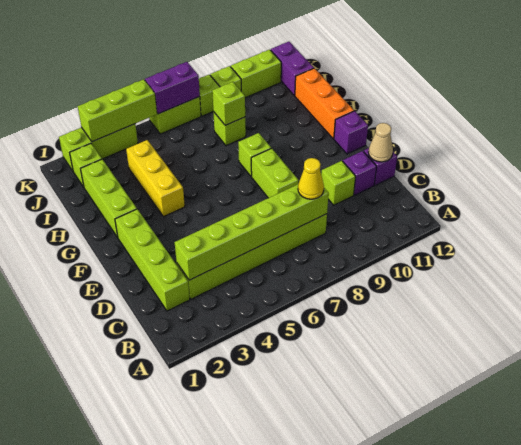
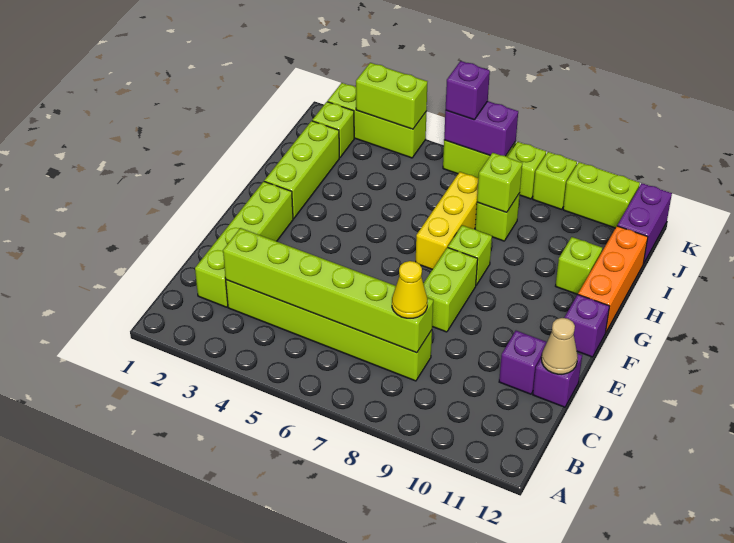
lime brick D10 level 1 -> lime brick H11 level 1
yellow brick G4:I4 level 1 -> yellow brick G7:I7 level 1
lime brick K3:K5 level 2 -> lime brick K3:K4 level 2
none -> purple brick K6 level 3

